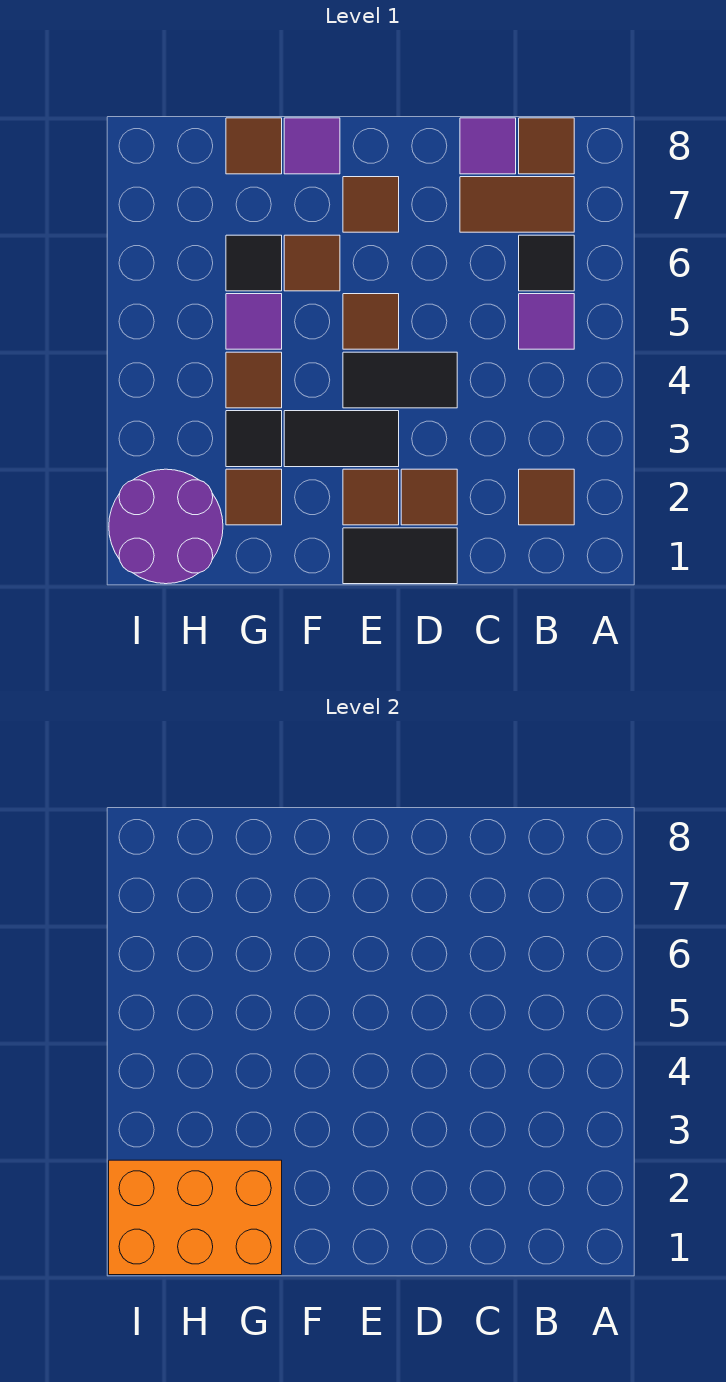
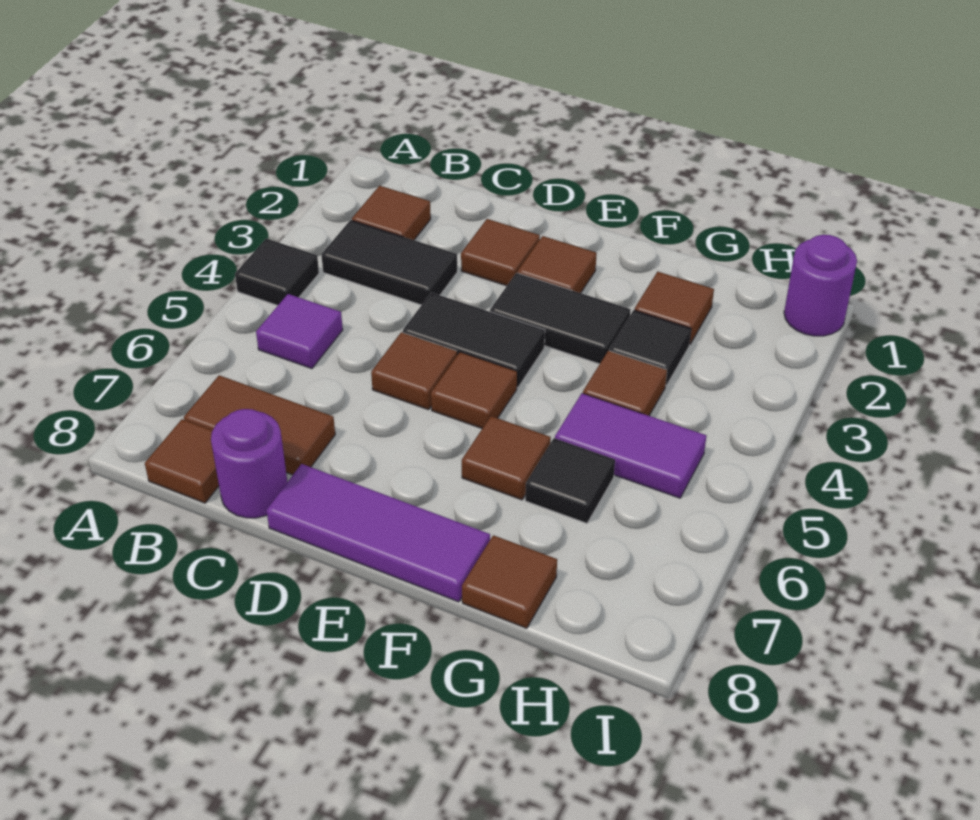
black tile B6 level 1 -> black tile A4 level 1
purple tile C8 level 1 -> purple round brick C8 level 1
black tile D1:E1 level 1 -> black tile B3:C3 level 1
brown tile E7 level 1 -> brown tile D5 level 1
purple tile F8 level 1 -> purple tile D8:F8 level 1
orange brick G1:I2 level 2 -> none
purple tile G5 level 1 -> purple tile G5:H5 level 1
purple round brick H1:I2 level 1 -> purple round brick I1 level 1

